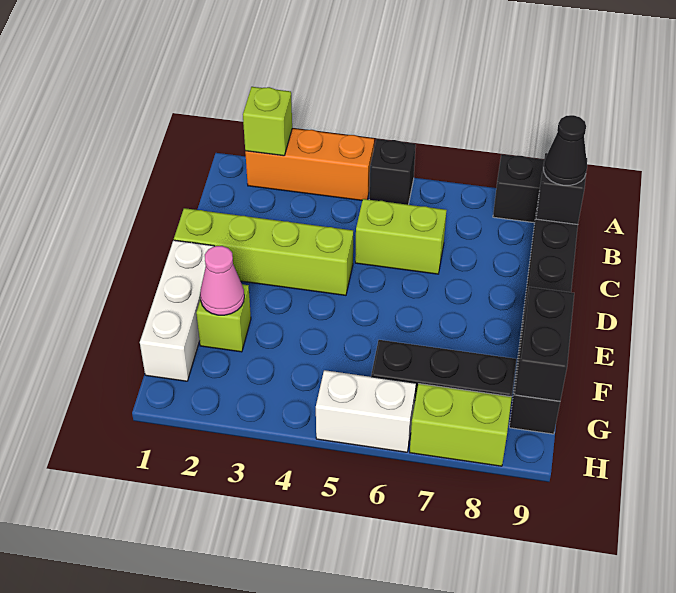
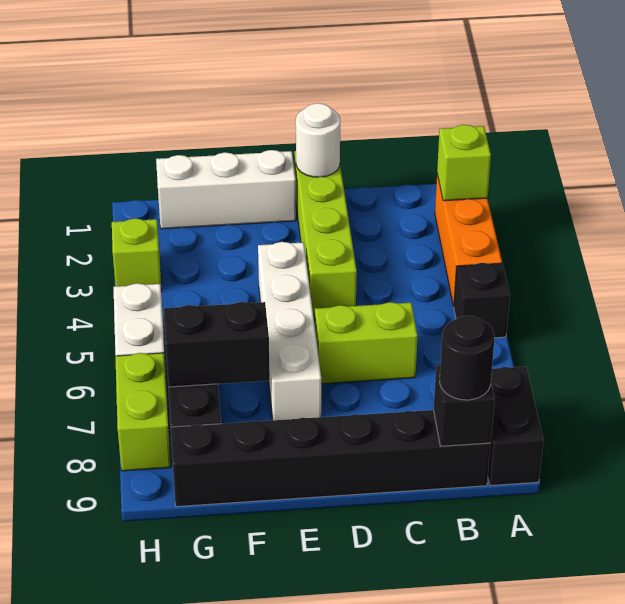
black cone B9 level 3 -> black round brick B9 level 3
lime brick C5:C6 level 1 -> lime brick C6:D6 level 1
none -> white round brick D1 level 2
none -> white brick E4:E7 level 1
lime brick F2 level 1 -> lime brick H3 level 1
pink cone F2 level 2 -> none
black brick F9:G9 level 2 -> black brick F7:G7 level 2

